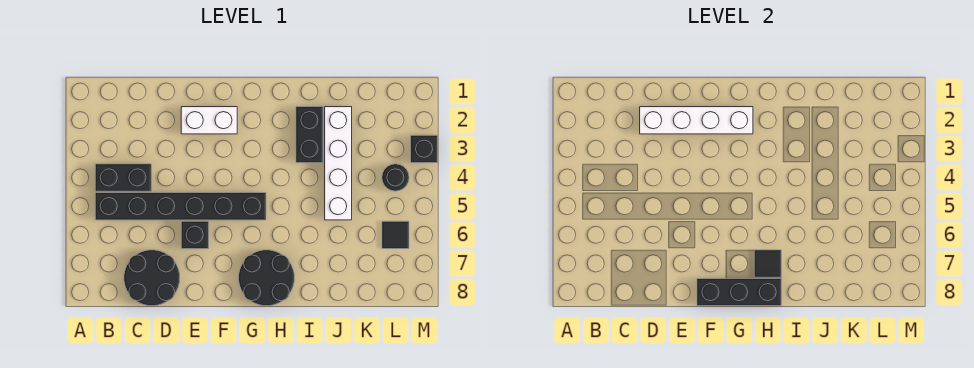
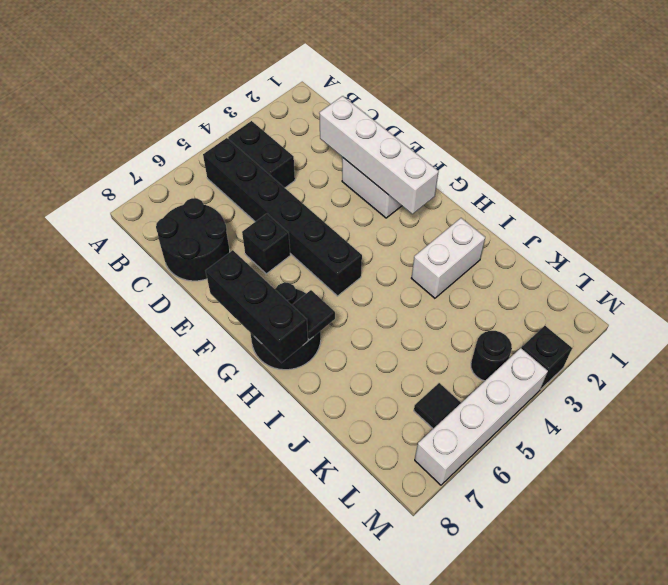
black brick I2:I3 level 1 -> white brick I2:I3 level 1
white brick J2:J5 level 1 -> white brick M4:M7 level 1

